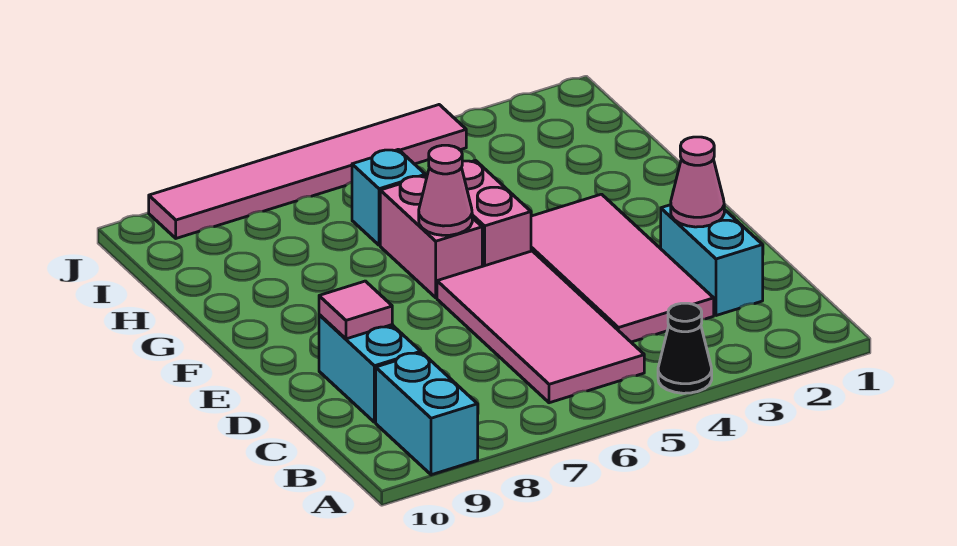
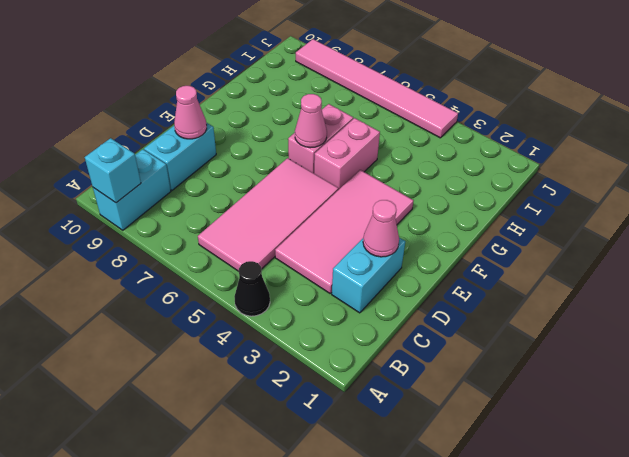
pink tile D9 level 2 -> pink cone D9 level 2
cyan brick H6 level 1 -> cyan brick A9 level 2

